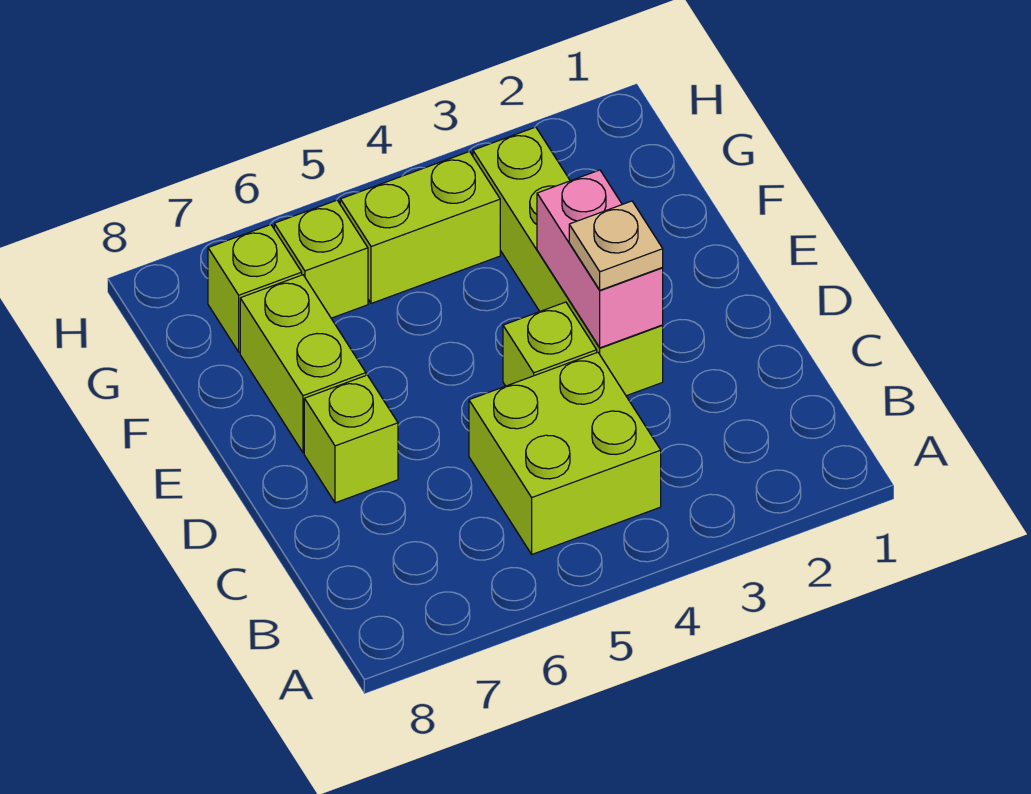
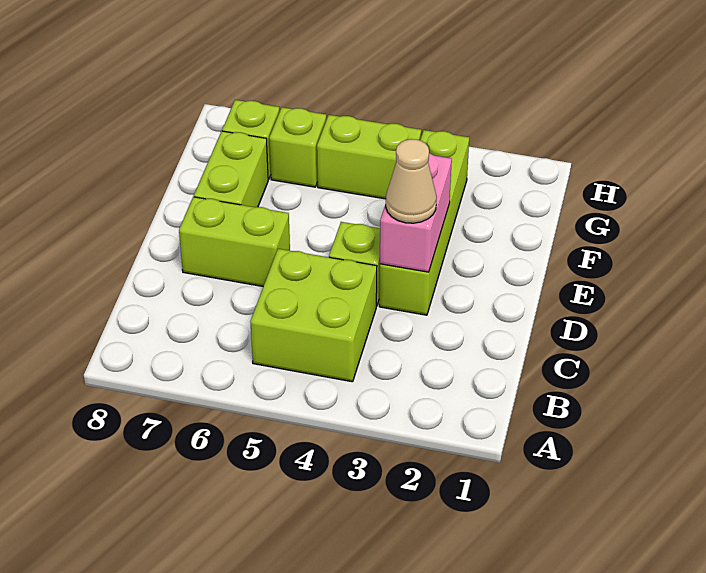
tan plate D3 level 3 -> tan cone D3 level 3
lime brick D7 level 1 -> lime brick D6:D7 level 1

